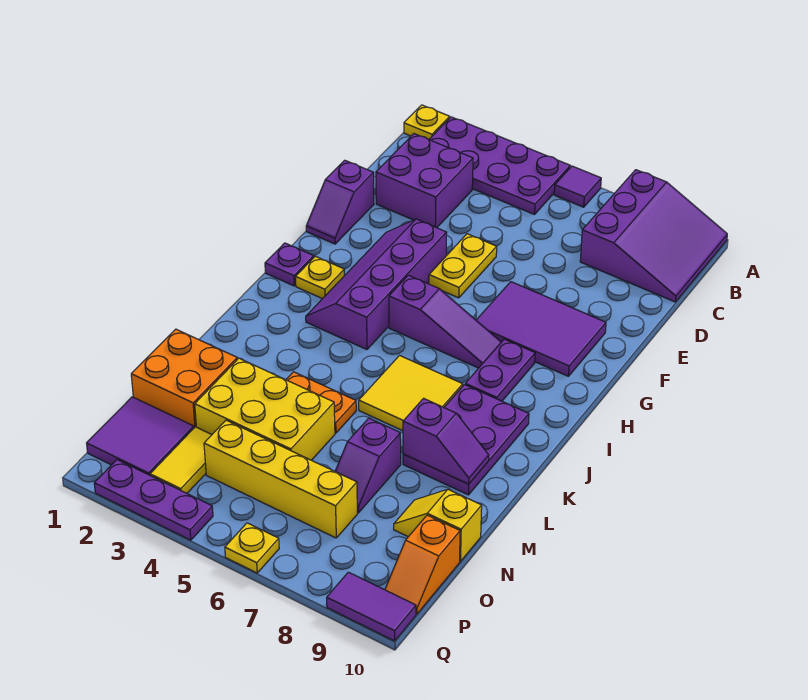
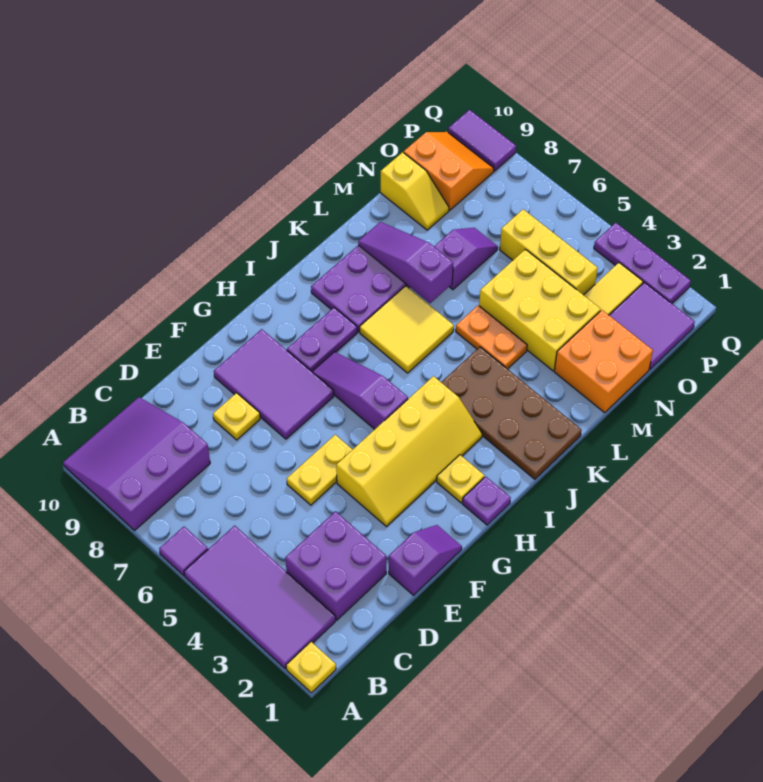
purple plate A2:B5 level 1 -> purple tile A2:B5 level 1
purple slope F3:I4 level 1 top 4 -> yellow slope F3:I4 level 1 top 4
none -> brown plate J1:K4 level 1
purple slope L8:L9 level 2 top 8 -> purple slope L7:L9 level 2 top 7
yellow brick O4:O7 level 1 -> yellow brick O4:O6 level 1
orange slope O10:P10 level 1 top O -> orange slope O9:P10 level 1 top O
yellow plate Q6 level 1 -> yellow plate E8 level 1

